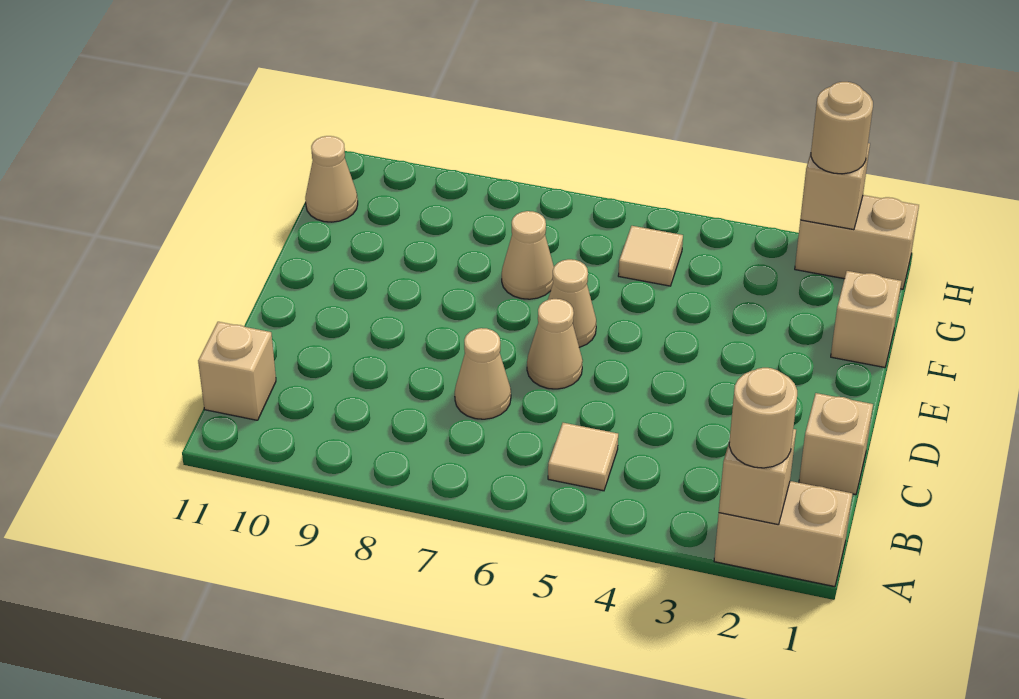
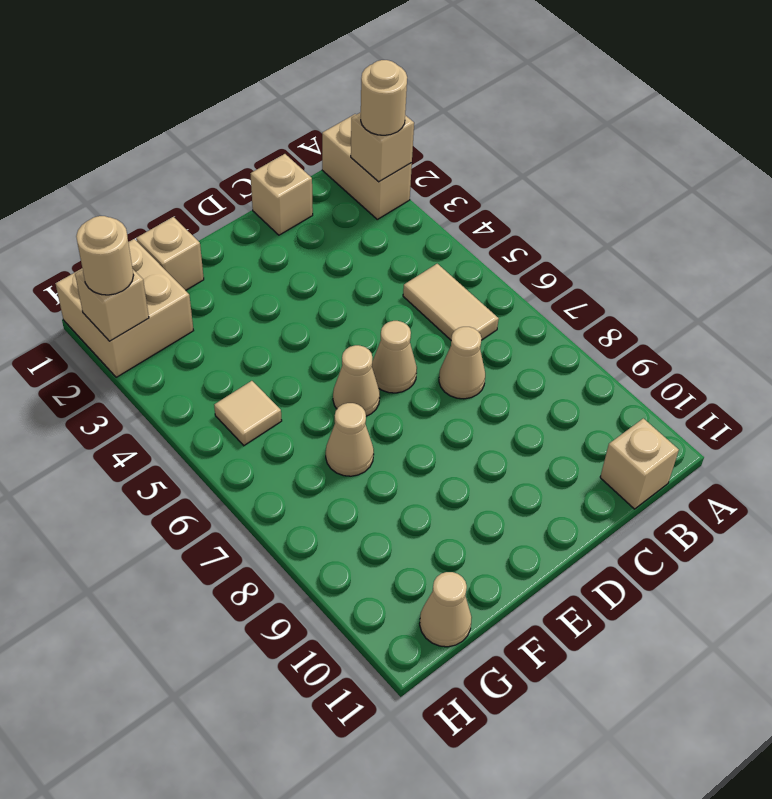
tan tile B5 level 1 -> tan tile B5:B6 level 1
tan brick H1:H2 level 1 -> tan brick G1:H2 level 1

